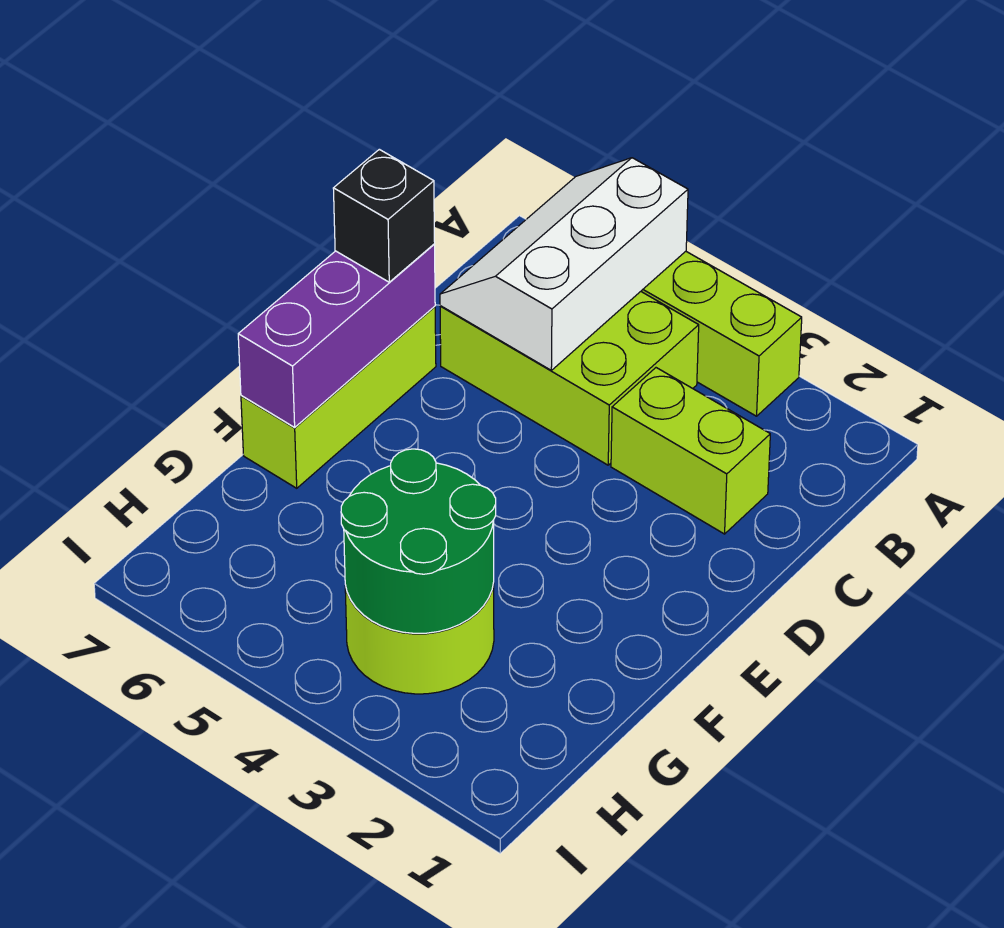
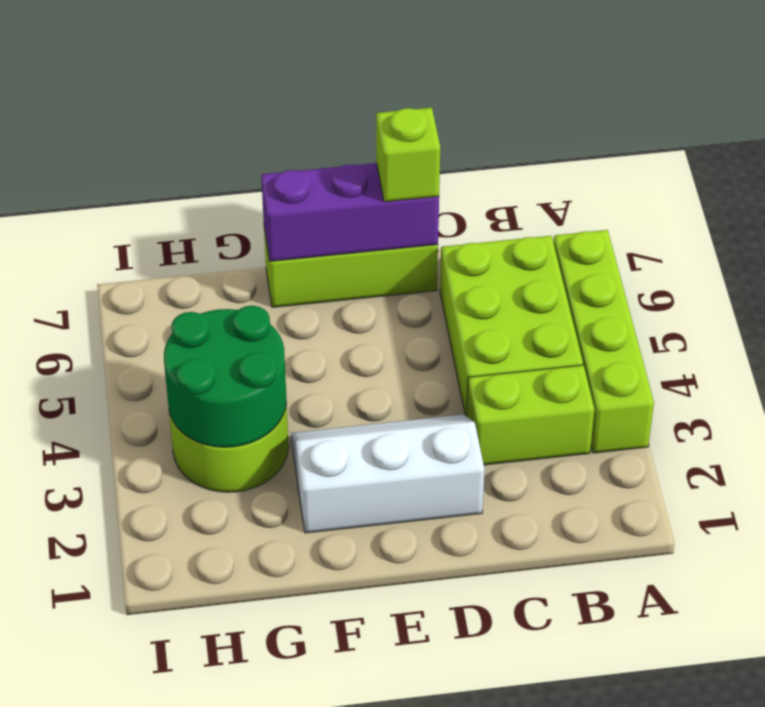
white slope A5:C6 level 2 top 5 -> white slope D2:F3 level 1 top 2
lime brick C2:C3 level 1 -> lime brick B3:C3 level 1
black brick D7 level 3 -> lime brick D7 level 3

